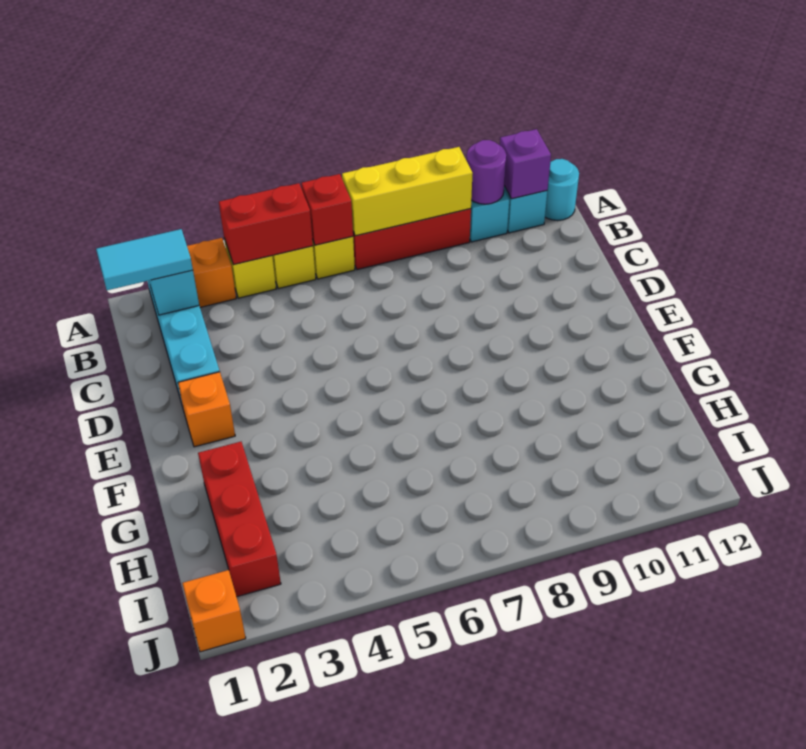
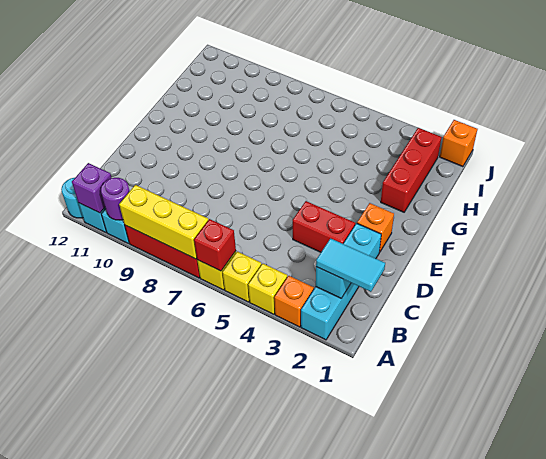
red brick A4:A5 level 2 -> red brick D3:D4 level 1

